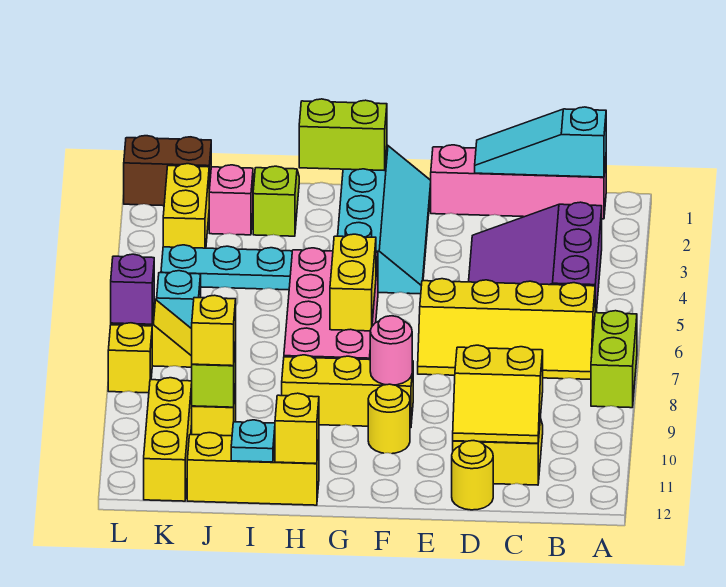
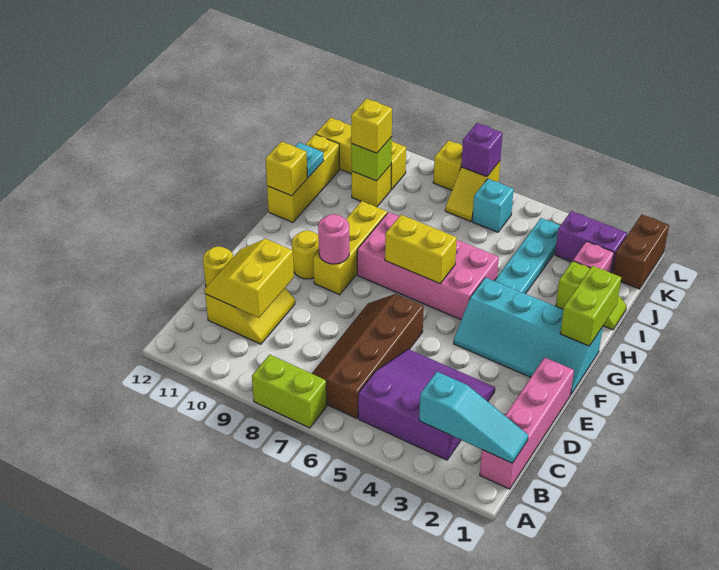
cyan slope B1:D1 level 2 top B -> cyan slope B1:B3 level 2 top 3
yellow slope B6:E7 level 1 top 6 -> brown slope B6:E7 level 1 top 6
yellow brick K2:K3 level 1 -> purple brick K2:K3 level 1

